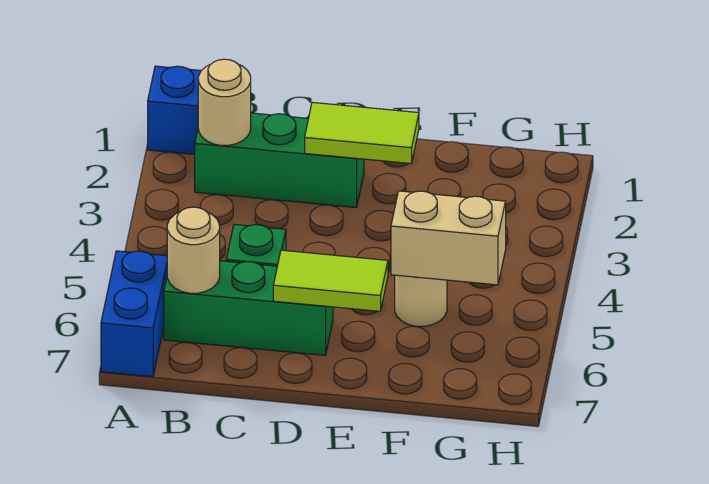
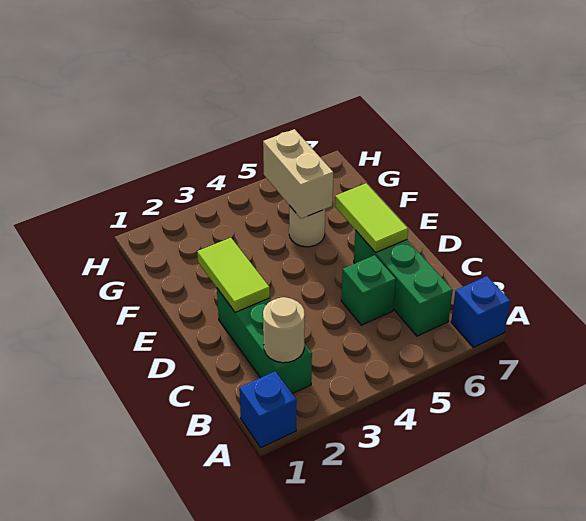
blue brick A6:A7 level 1 -> blue brick A7 level 1
tan round brick B6 level 2 -> none

